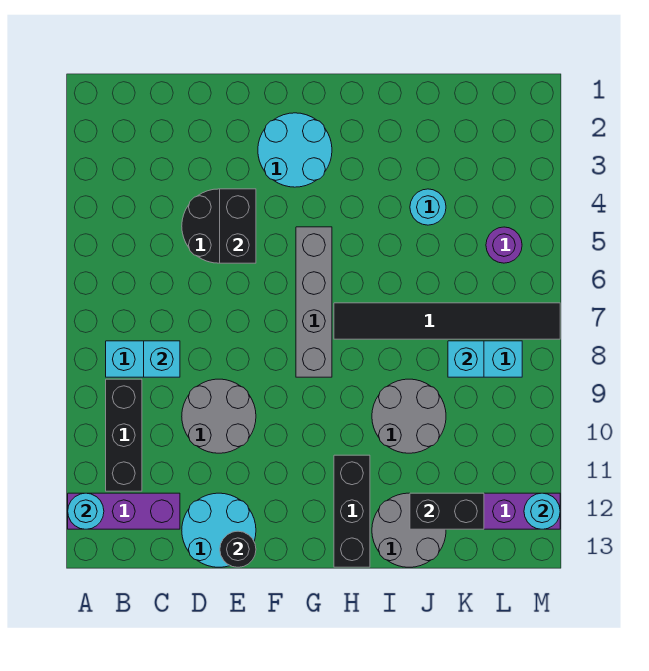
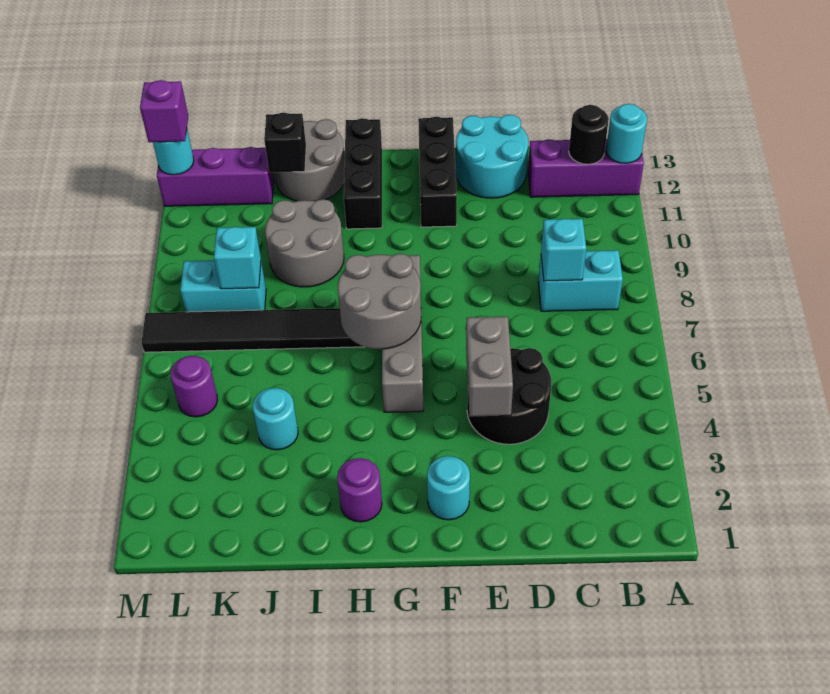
black brick B9:B11 level 1 -> black brick F11:F13 level 1
grey round brick D9:E10 level 1 -> grey round brick G6:H7 level 2
black brick E4:E5 level 2 -> grey brick E4:E5 level 2
black round brick E13 level 2 -> black round brick B12 level 2
cyan round brick F2:G3 level 1 -> cyan round brick F2 level 1
none -> purple round brick H2 level 1
black brick J12:K12 level 2 -> black brick J12 level 2
none -> purple brick M12 level 3

